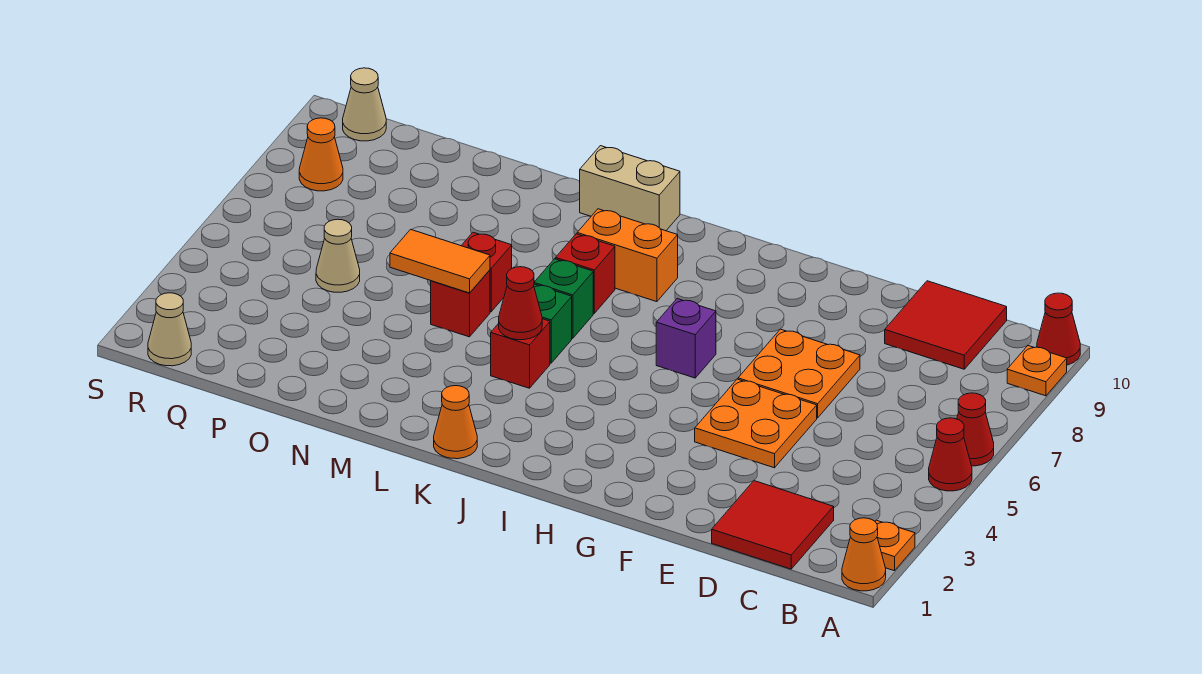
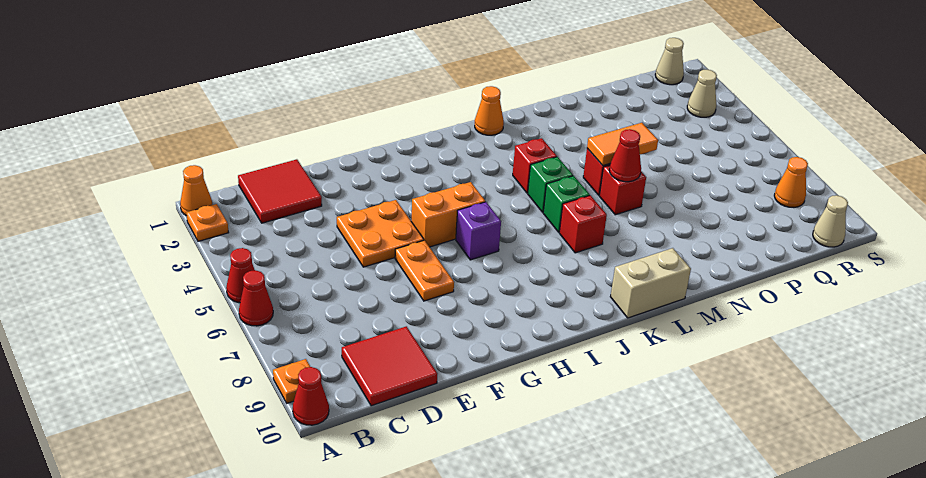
orange plate E6:F7 level 1 -> orange plate F6:F7 level 1
orange brick J8:K8 level 1 -> orange brick G5:H5 level 1
red cone K4 level 2 -> red cone M6 level 2
tan cone P5 level 1 -> tan cone R3 level 1

